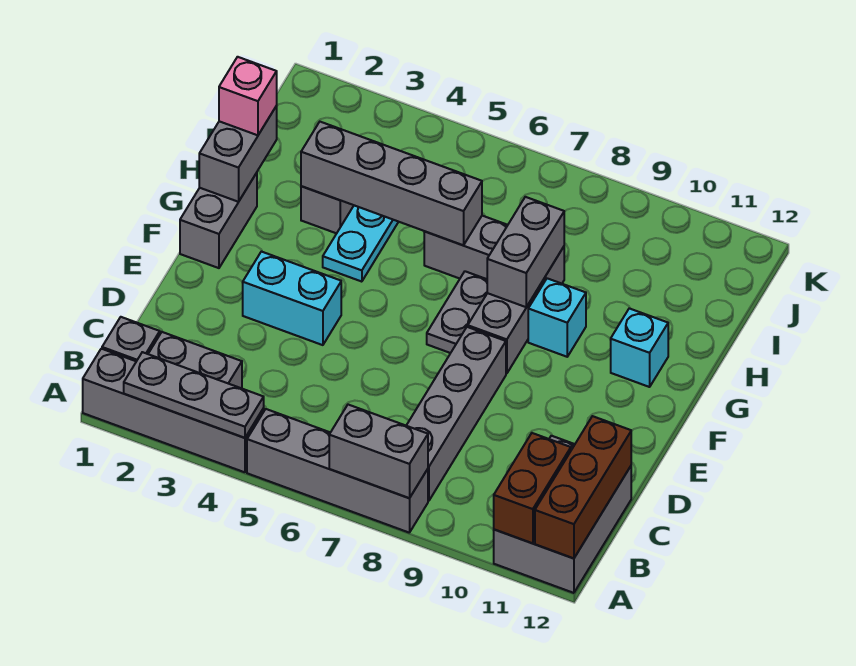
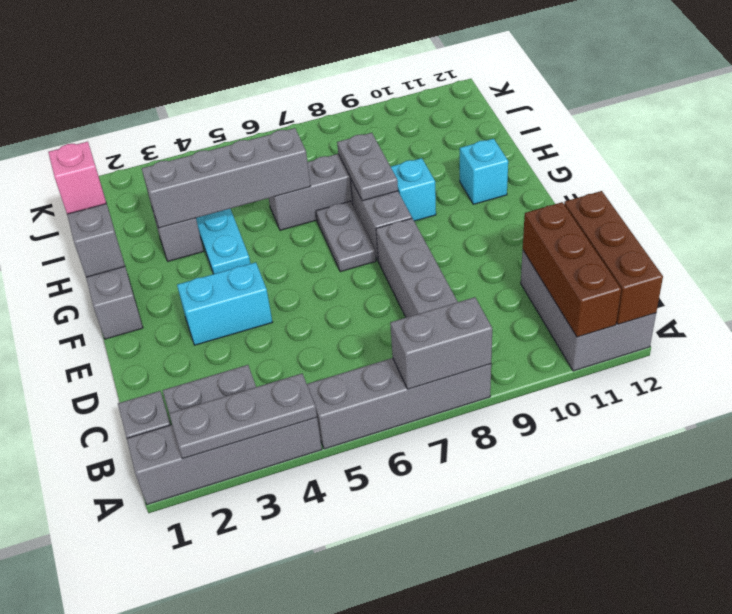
brown brick A11:B11 level 2 -> brown brick A11:C11 level 2
grey brick G8:H8 level 2 -> grey plate G8:H8 level 2

